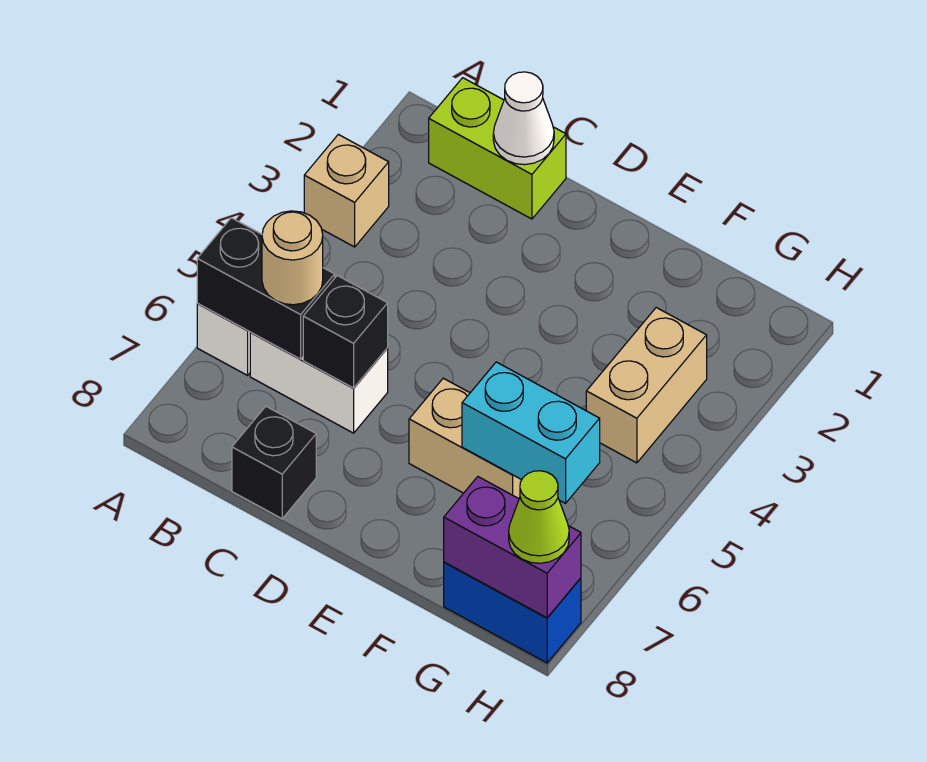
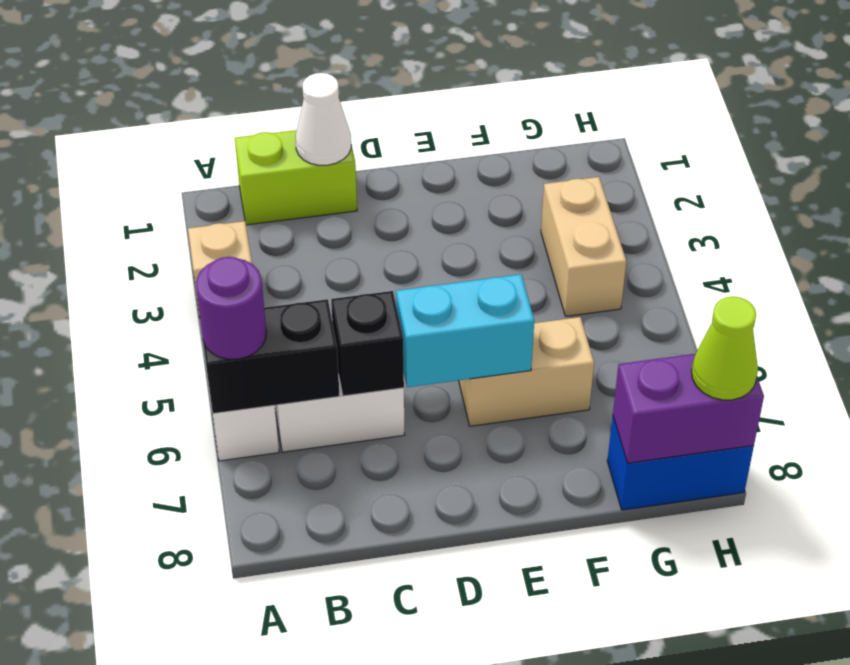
none -> purple round brick A6 level 3
tan round brick B6 level 3 -> none
black brick C8 level 1 -> none
cyan brick F6:G6 level 2 -> cyan brick D6:E6 level 2

